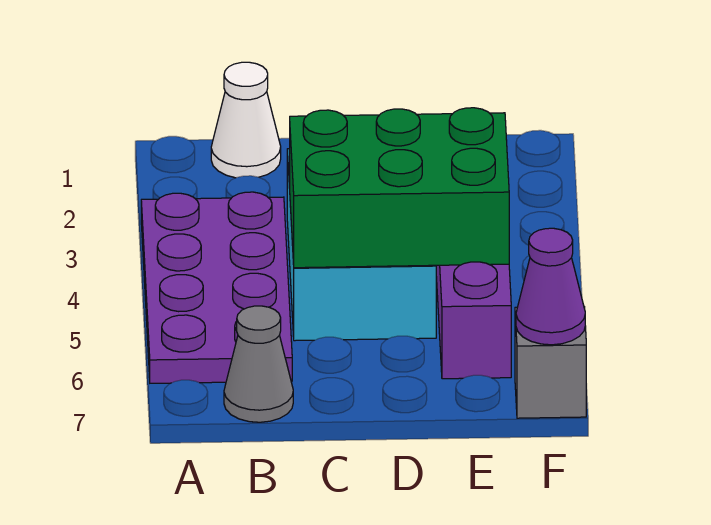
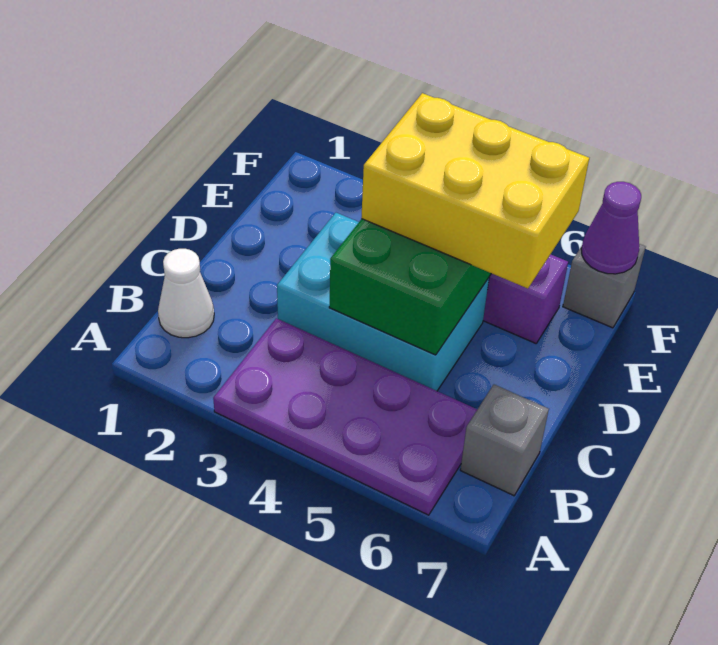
grey cone B7 level 1 -> grey brick B7 level 1
none -> yellow brick D4:E6 level 3

